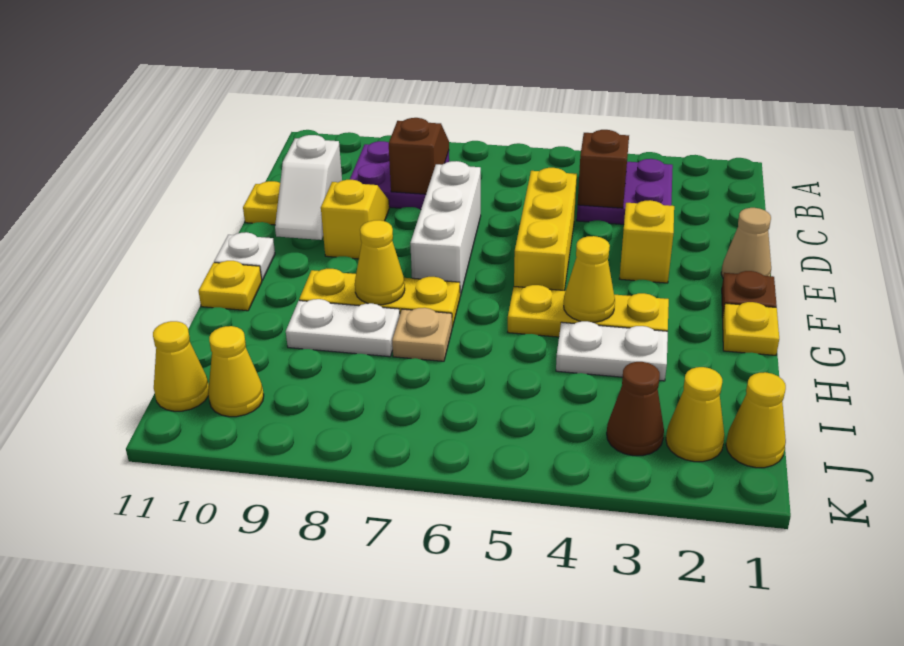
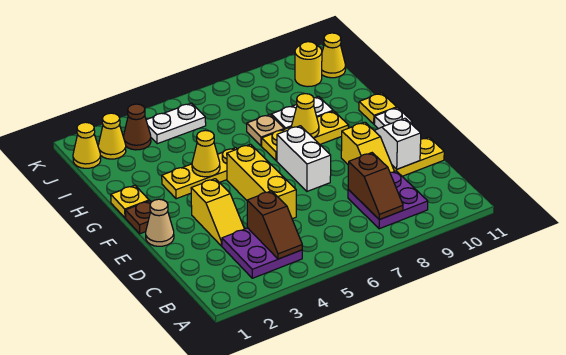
white brick D7:F7 level 1 -> white brick E7:F7 level 1
white plate H3:H4 level 1 -> white plate J4:J5 level 1
yellow cone J10 level 1 -> yellow round brick J10 level 1

